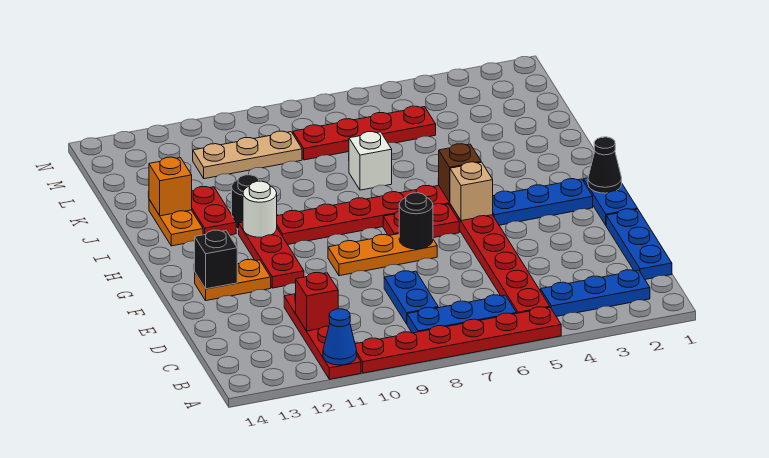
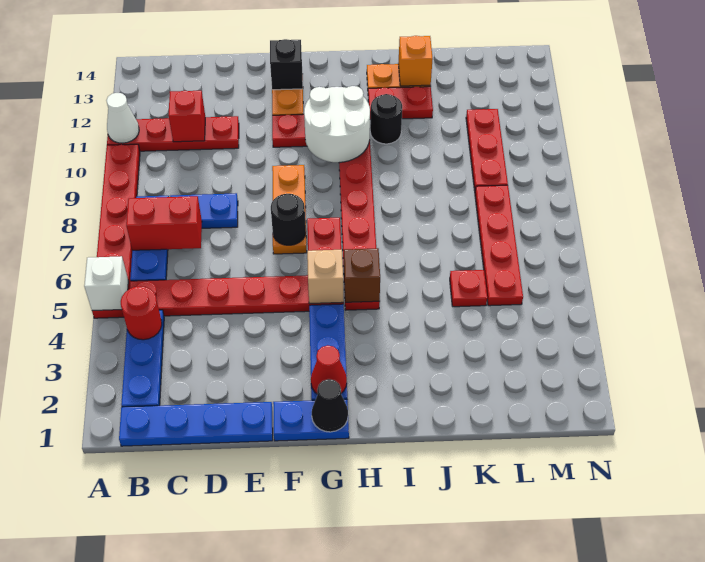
blue cone A11 level 2 -> white cone A11 level 2
none -> red round brick B4 level 2
none -> red brick B7:C7 level 2
blue plate C1:E1 level 1 -> blue plate B1:E1 level 1
none -> red cone G2 level 2
white round brick H11 level 2 -> white round brick G10:H11 level 2
white brick J7 level 1 -> white brick A5 level 2
none -> red plate K5 level 1
tan plate L9:L11 level 1 -> red plate L9:L11 level 1

